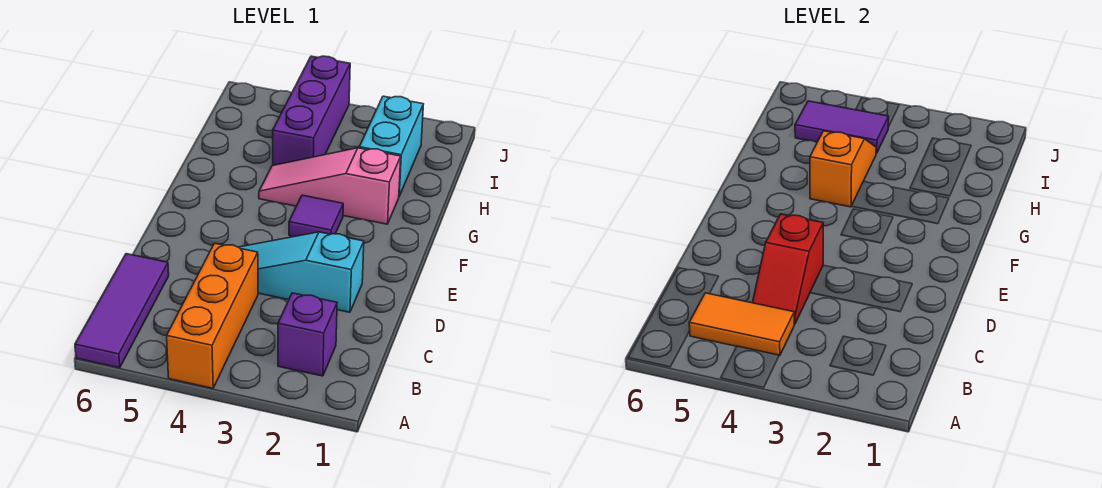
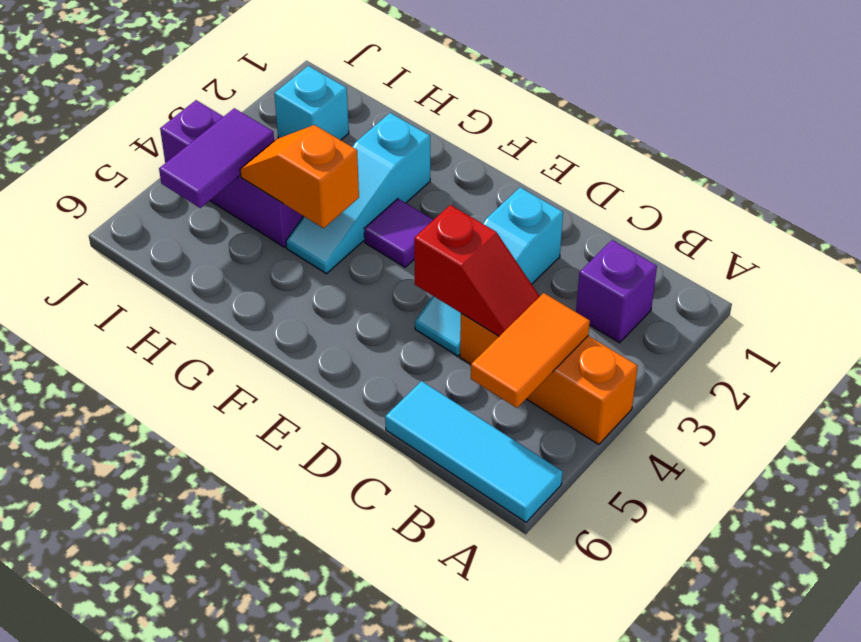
purple tile A6:C6 level 1 -> cyan tile A6:C6 level 1
pink slope G2:G4 level 1 top 2 -> cyan slope G2:G4 level 1 top 2
cyan brick H2:I2 level 1 -> cyan brick I2 level 1

